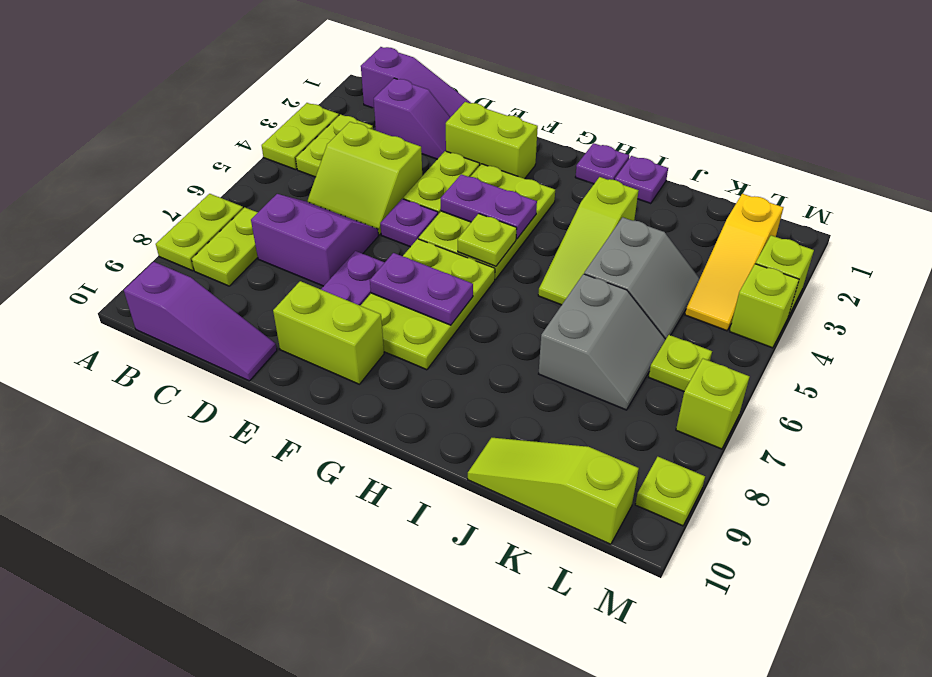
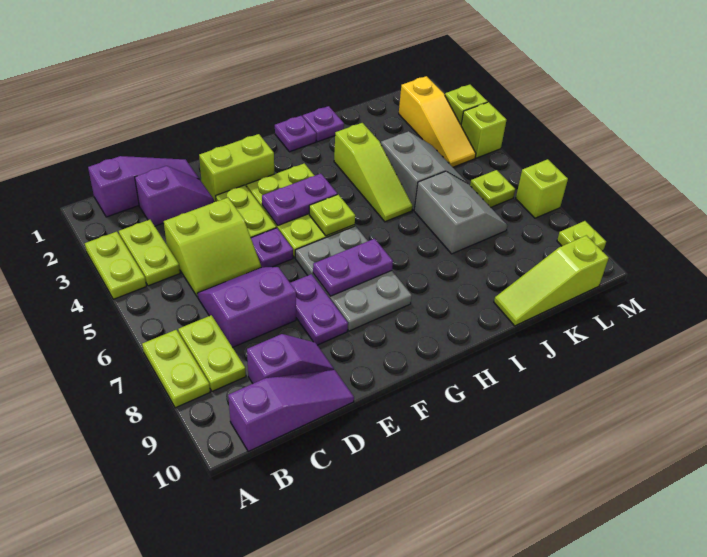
none -> purple slope C9:D9 level 1 top C
lime brick E9:F9 level 1 -> none
lime plate F6:G8 level 1 -> grey plate F6:G8 level 1

